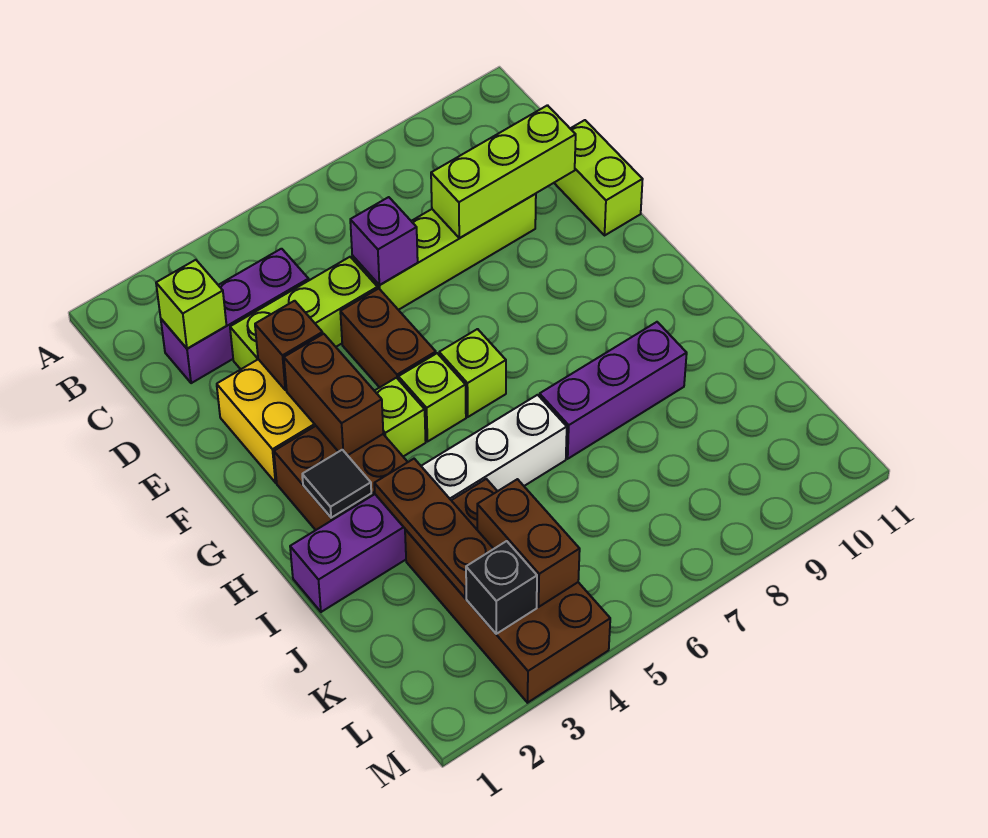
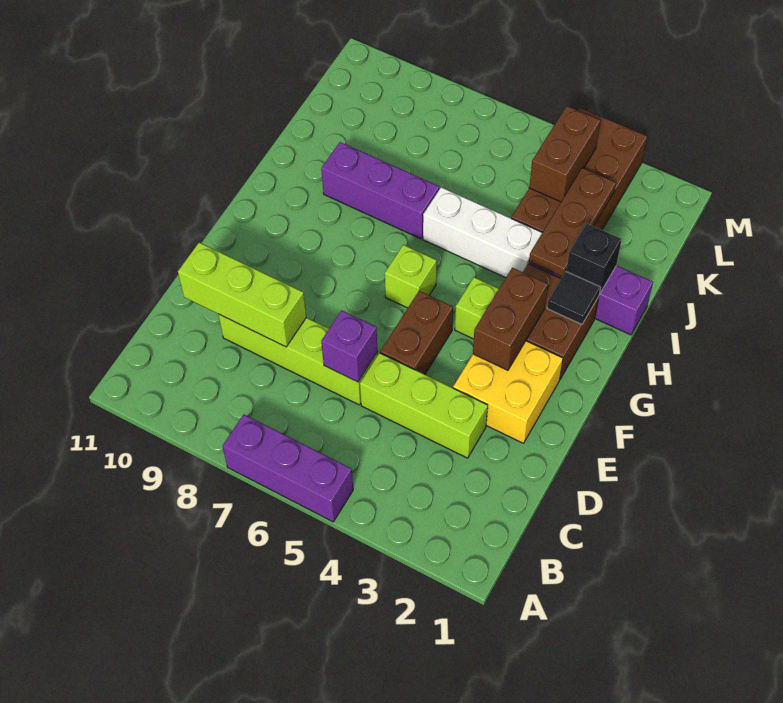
purple brick C2:C4 level 1 -> purple brick A5:A7 level 1
lime brick C2 level 2 -> none
lime brick D11:E11 level 1 -> none
brown brick E3 level 2 -> none
lime brick G5 level 1 -> none
black brick L3 level 2 -> black brick I2 level 2

